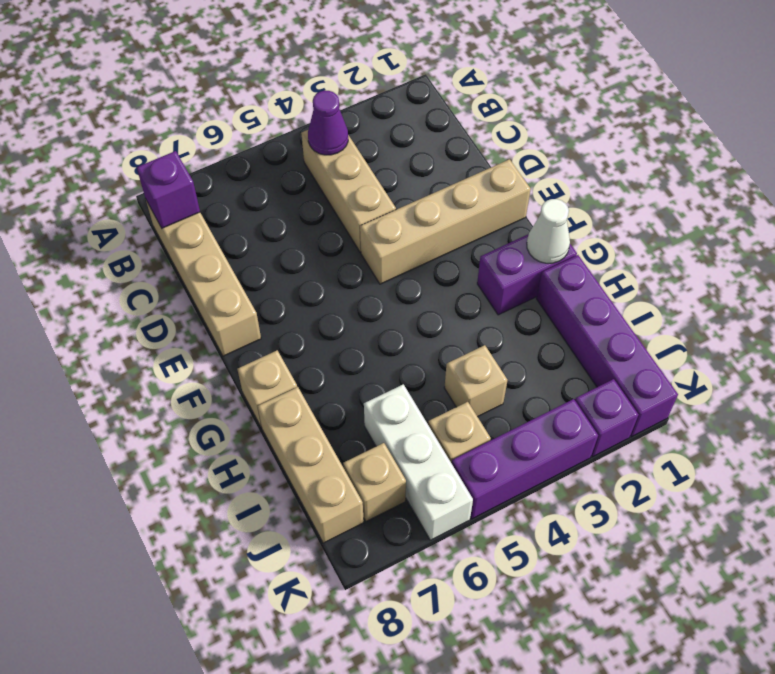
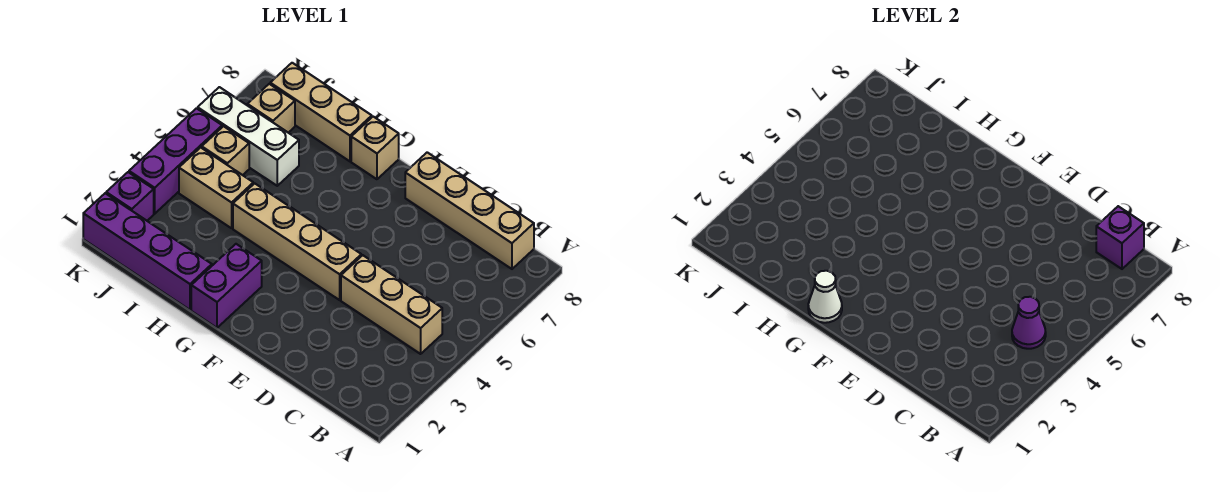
tan brick E1:E4 level 1 -> tan brick E4:H4 level 1
tan brick I4 level 1 -> tan brick I4:J4 level 1

